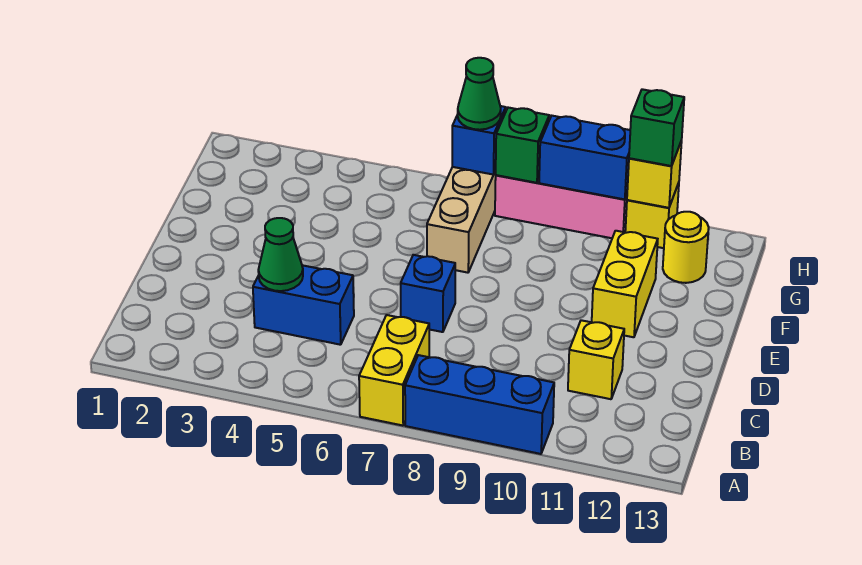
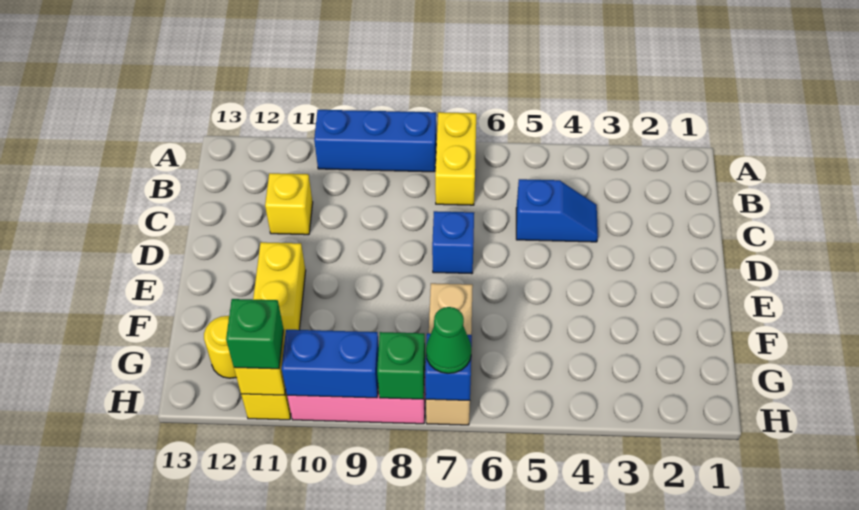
blue brick C4:C5 level 1 -> blue slope C4:C5 level 1 top 5
green cone C4 level 2 -> none

